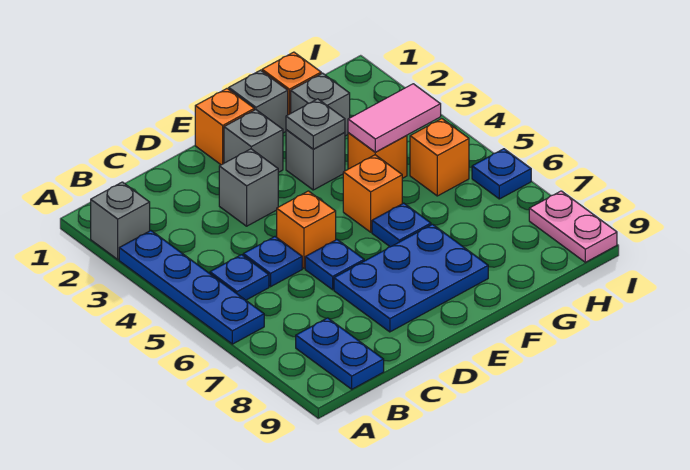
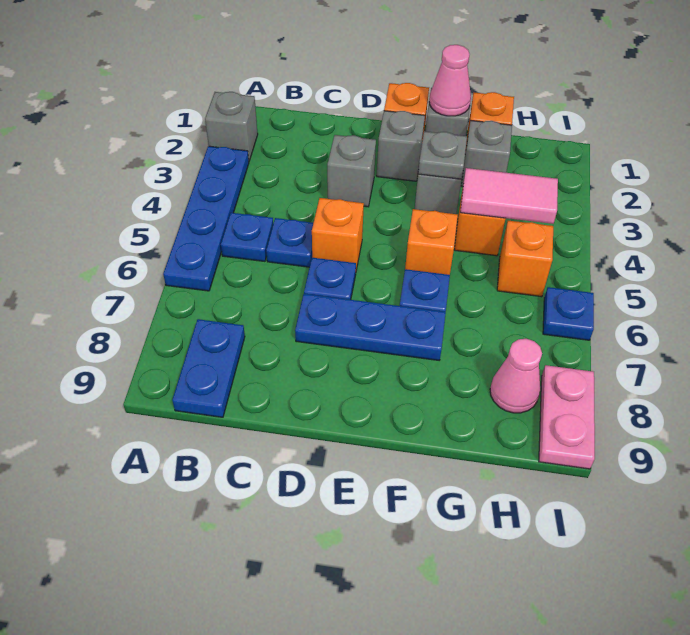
blue plate D7:F8 level 1 -> blue plate D7:F7 level 1
none -> pink cone F1 level 2
none -> pink cone H8 level 1

